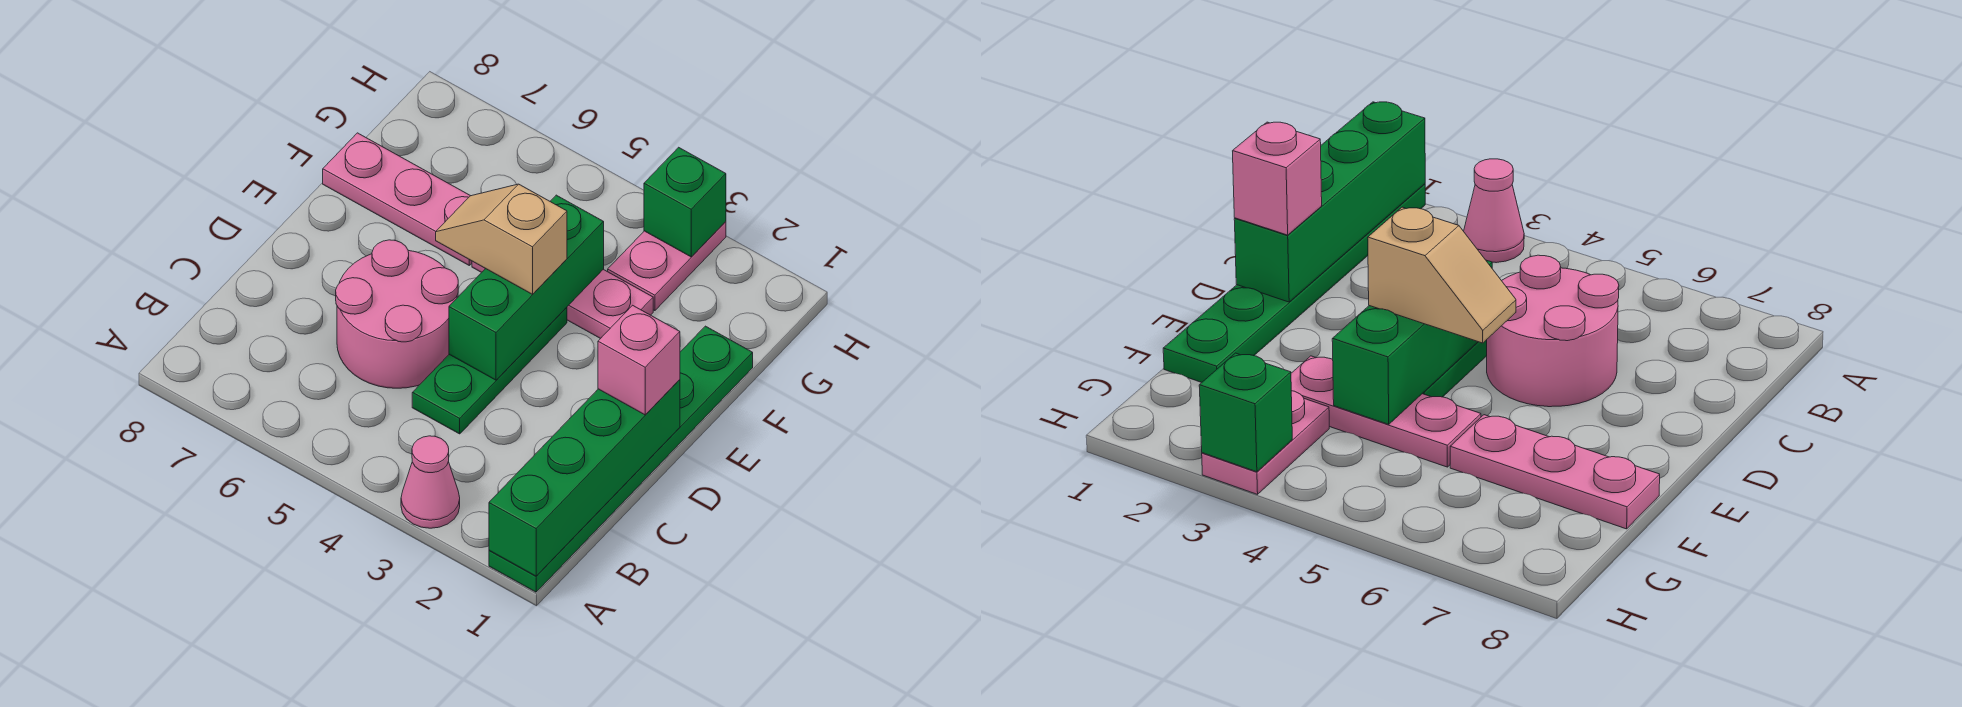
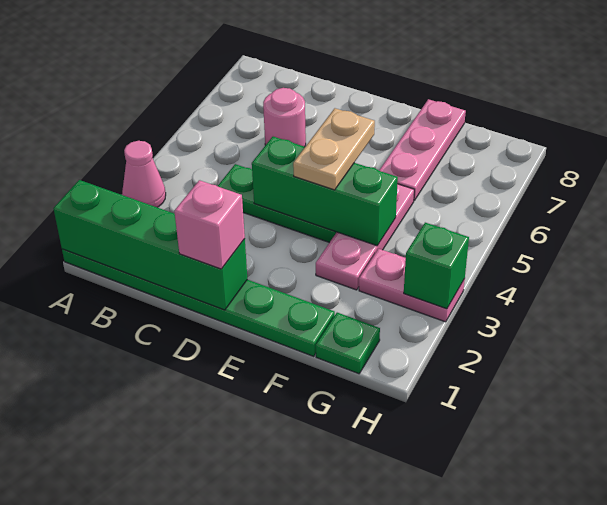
pink round brick C5:D6 level 1 -> pink round brick C6 level 1
tan slope E4:E5 level 3 top 4 -> tan plate E4:E5 level 3
none -> green plate G1 level 1

